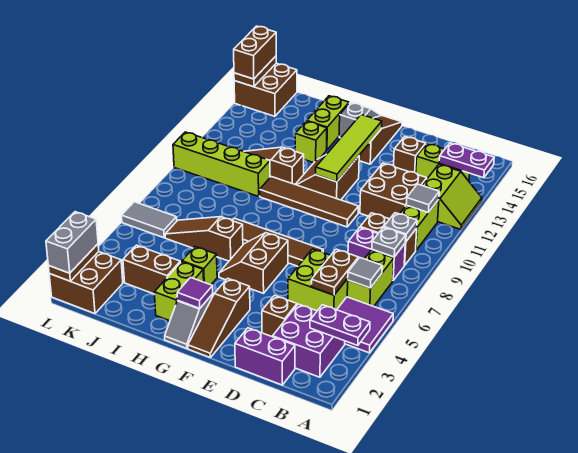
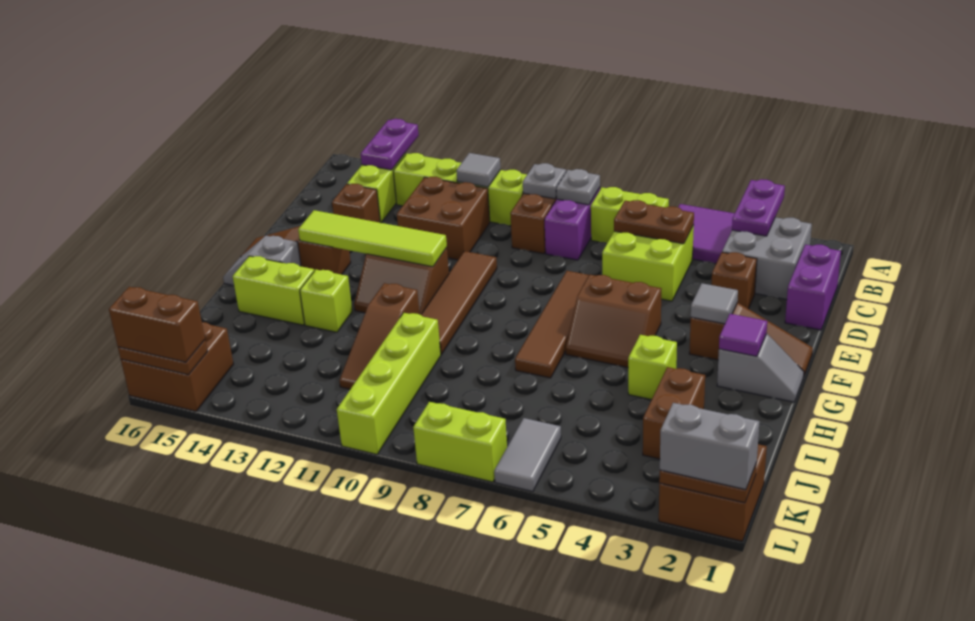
purple brick B2:C3 level 1 -> grey brick B2:C3 level 1
grey tile B6 level 2 -> grey tile F3 level 2
lime brick H2:H3 level 1 -> lime brick L7:L8 level 1
brown slope H6:J6 level 1 top H -> none

